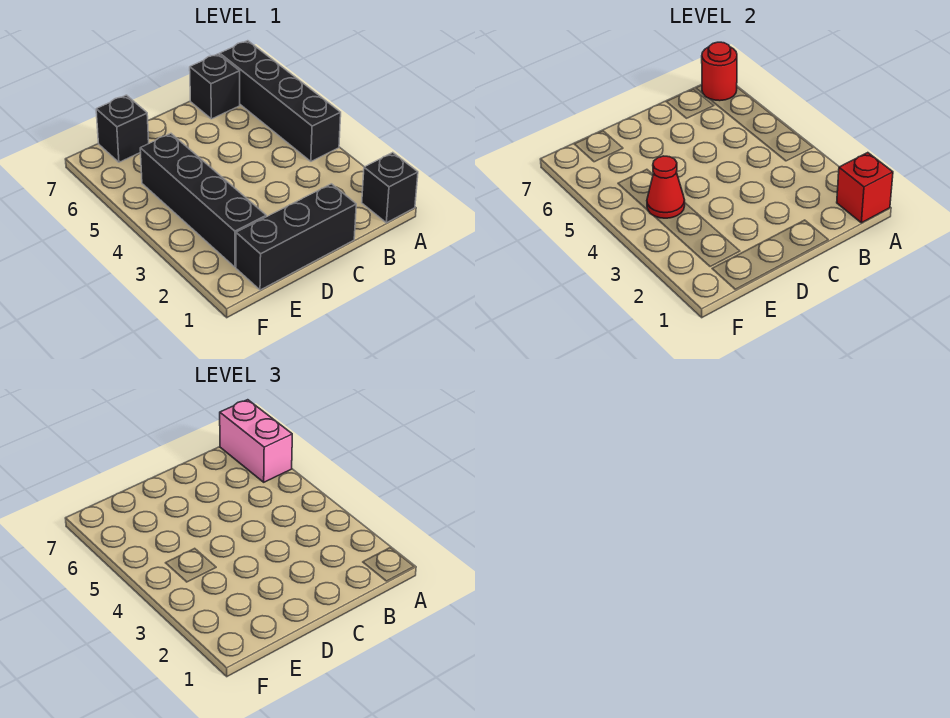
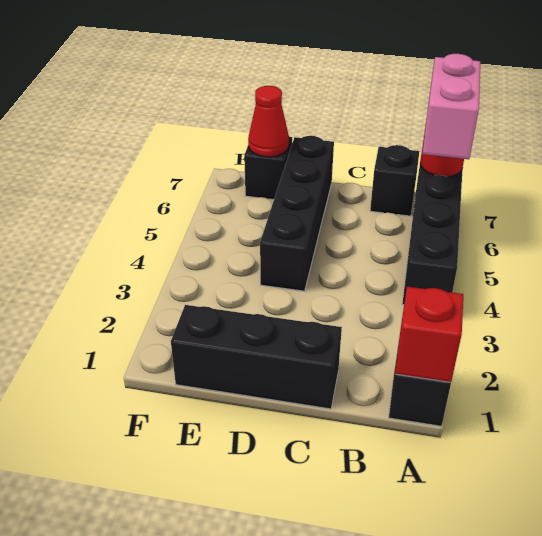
black brick E2:E5 level 1 -> black brick D4:D7 level 1
red cone E4 level 2 -> red cone E7 level 2

